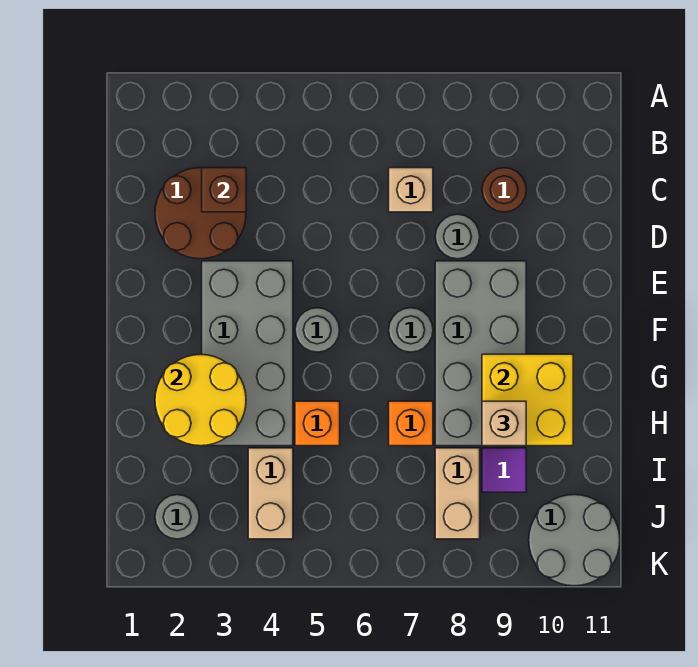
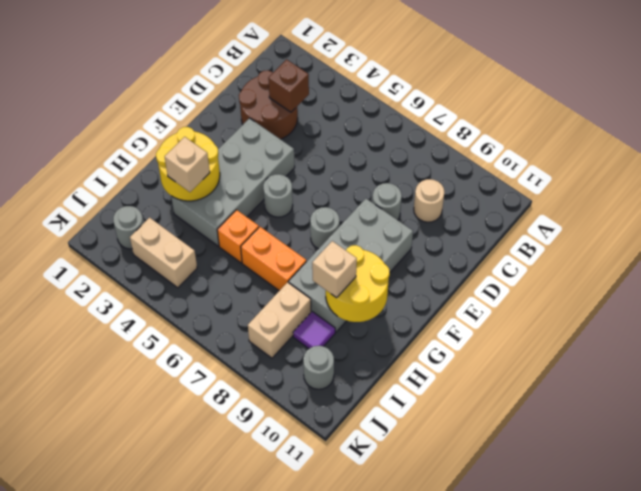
tan brick C7 level 1 -> tan brick H3 level 3
brown round brick C9 level 1 -> tan round brick C9 level 1
yellow brick G9:H10 level 2 -> yellow round brick G9:H10 level 2
orange brick H7 level 1 -> orange brick H6:H7 level 1
tan brick I4:J4 level 1 -> tan brick J3:J4 level 1
grey round brick J10:K11 level 1 -> grey round brick J10 level 1

